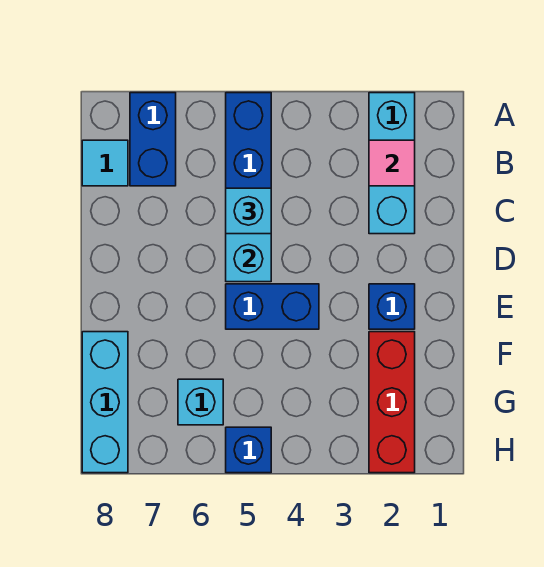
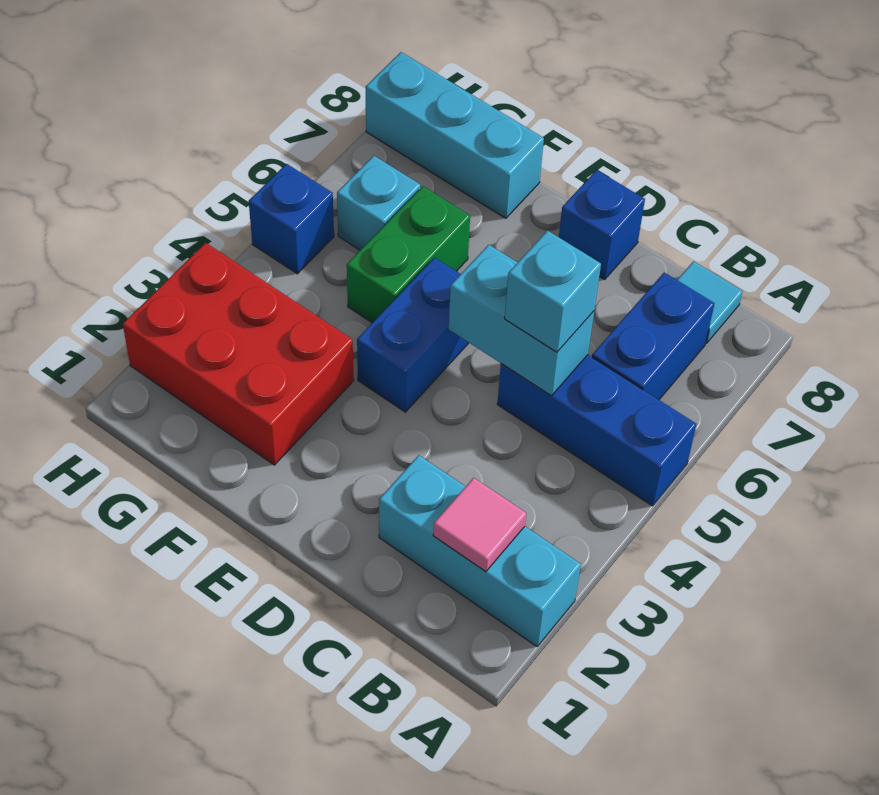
blue brick A7:B7 level 1 -> blue brick B6:B7 level 1
blue brick E2 level 1 -> blue brick D8 level 1
red brick F2:H2 level 1 -> red brick F2:H3 level 1
none -> green brick F5:F6 level 1

